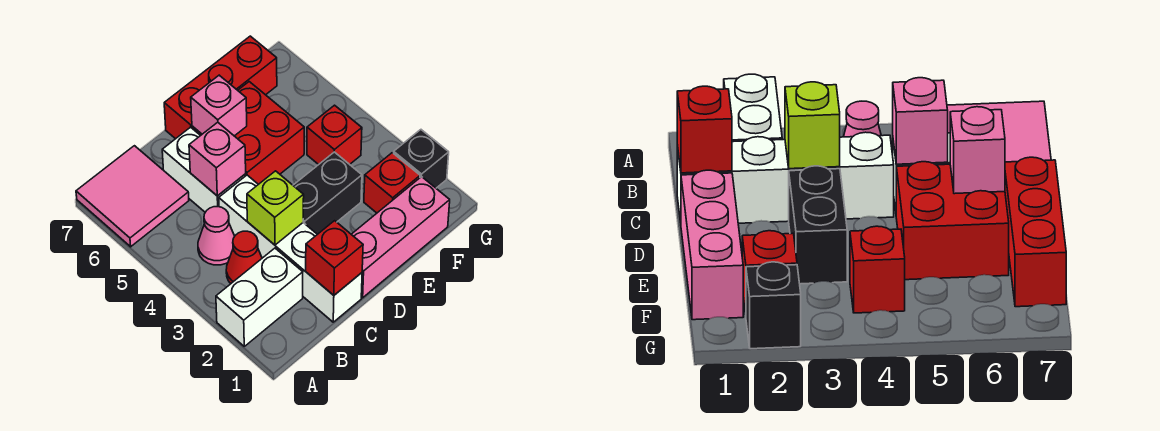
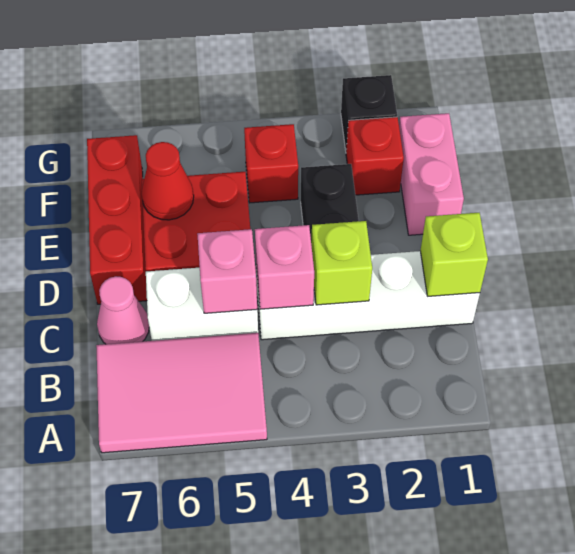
white brick A2:B2 level 1 -> none
pink tile A6:B7 level 1 -> pink tile A5:B7 level 1
red cone B3 level 1 -> red cone E6 level 2
pink cone B4 level 1 -> pink cone C7 level 1
red brick C1 level 2 -> lime brick C1 level 2
pink brick D1:F1 level 1 -> pink brick E1:F1 level 1
pink brick D6 level 2 -> pink brick C4 level 2

